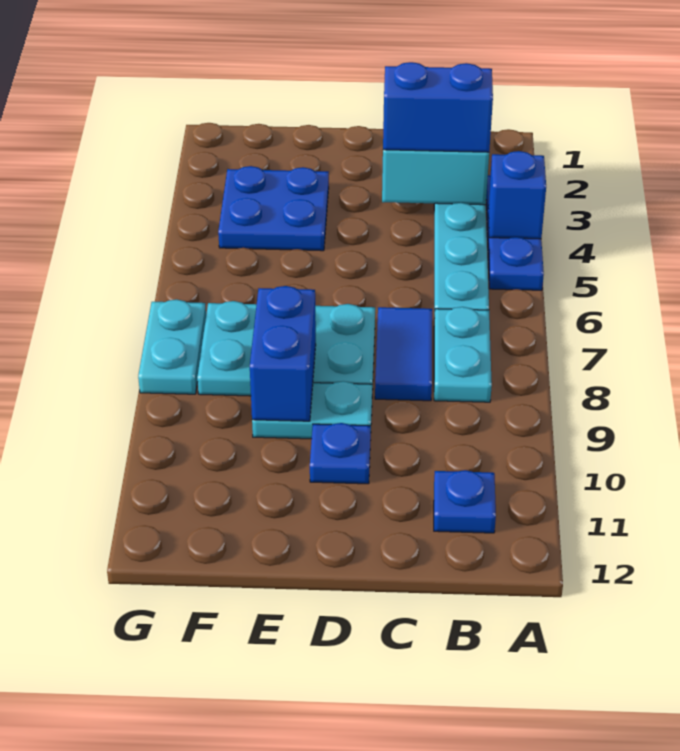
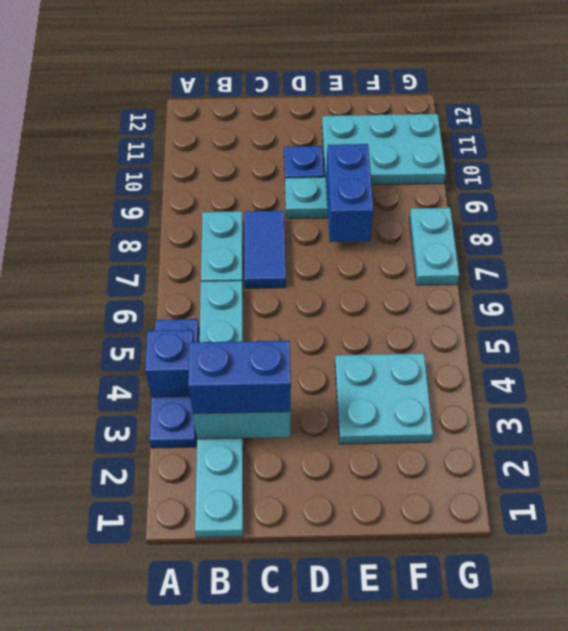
blue plate B11 level 1 -> none
cyan plate D7:F8 level 1 -> cyan plate E10:G11 level 1
blue plate E3:F4 level 1 -> cyan plate E3:F4 level 1

